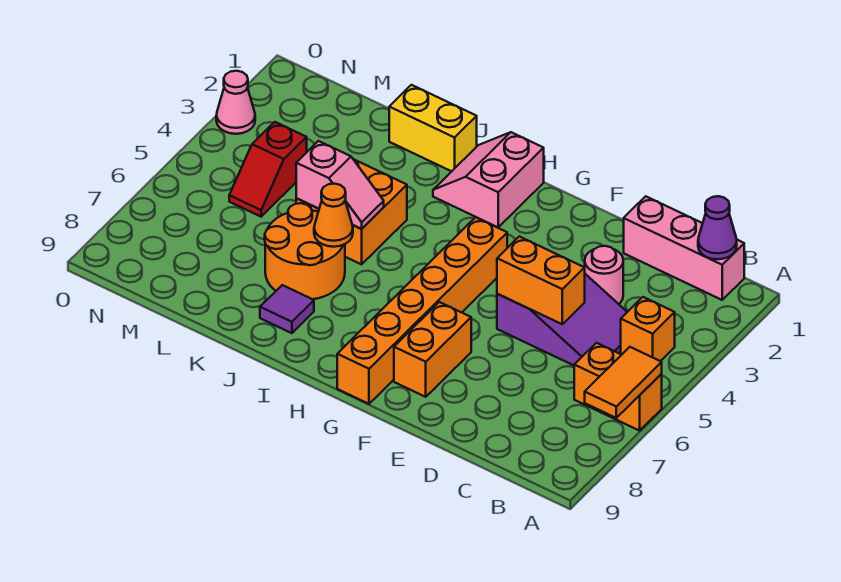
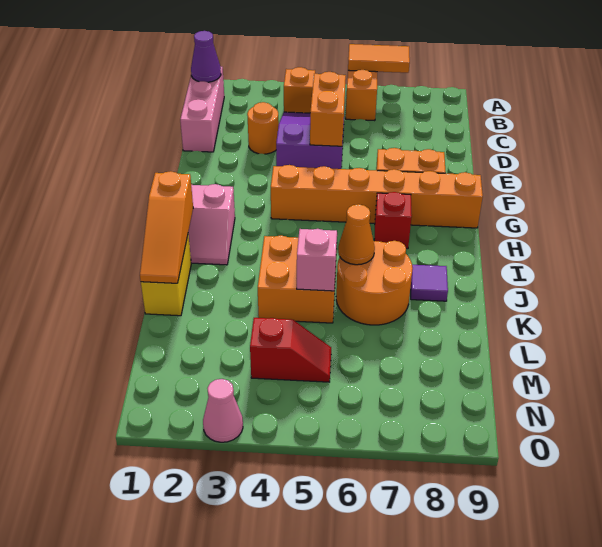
pink round brick D3 level 1 -> orange round brick D3 level 1
none -> red brick H7 level 1
none -> orange slope I1:K1 level 2 top I

